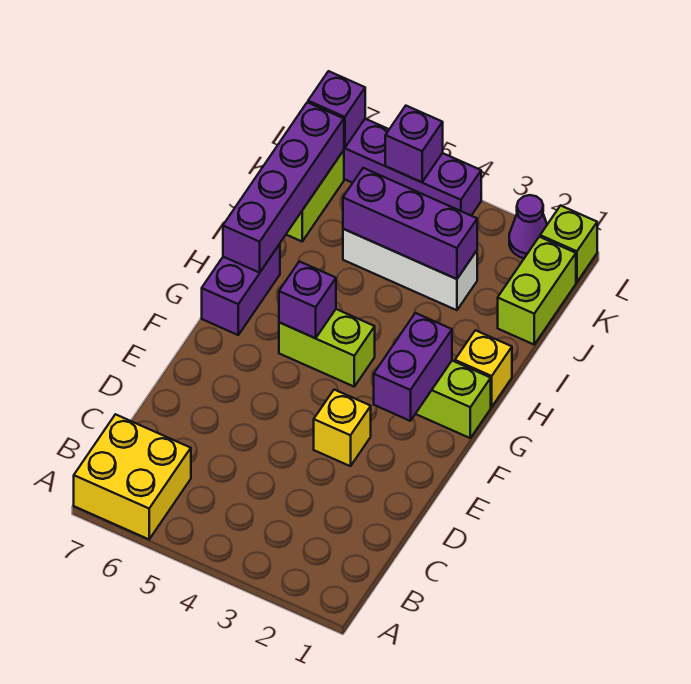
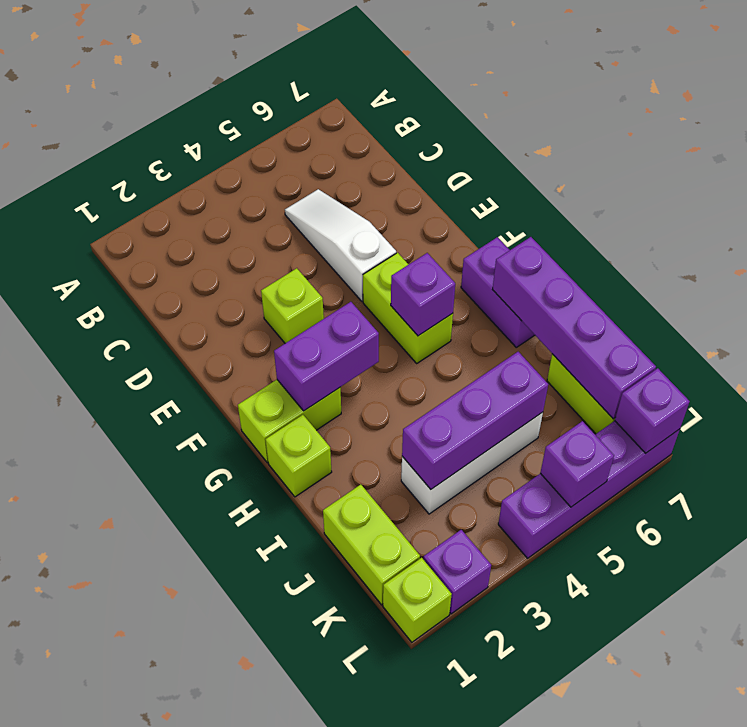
yellow brick A6:B7 level 1 -> none
none -> white slope C5:E5 level 1 top E
yellow brick E3 level 1 -> lime brick E3 level 1
purple brick F2:G2 level 2 -> purple brick G2:G3 level 2
lime brick G4:G5 level 1 -> lime brick F5:G5 level 1
yellow brick H1 level 1 -> lime brick H1 level 1
purple cone L2 level 1 -> purple brick L2 level 1

